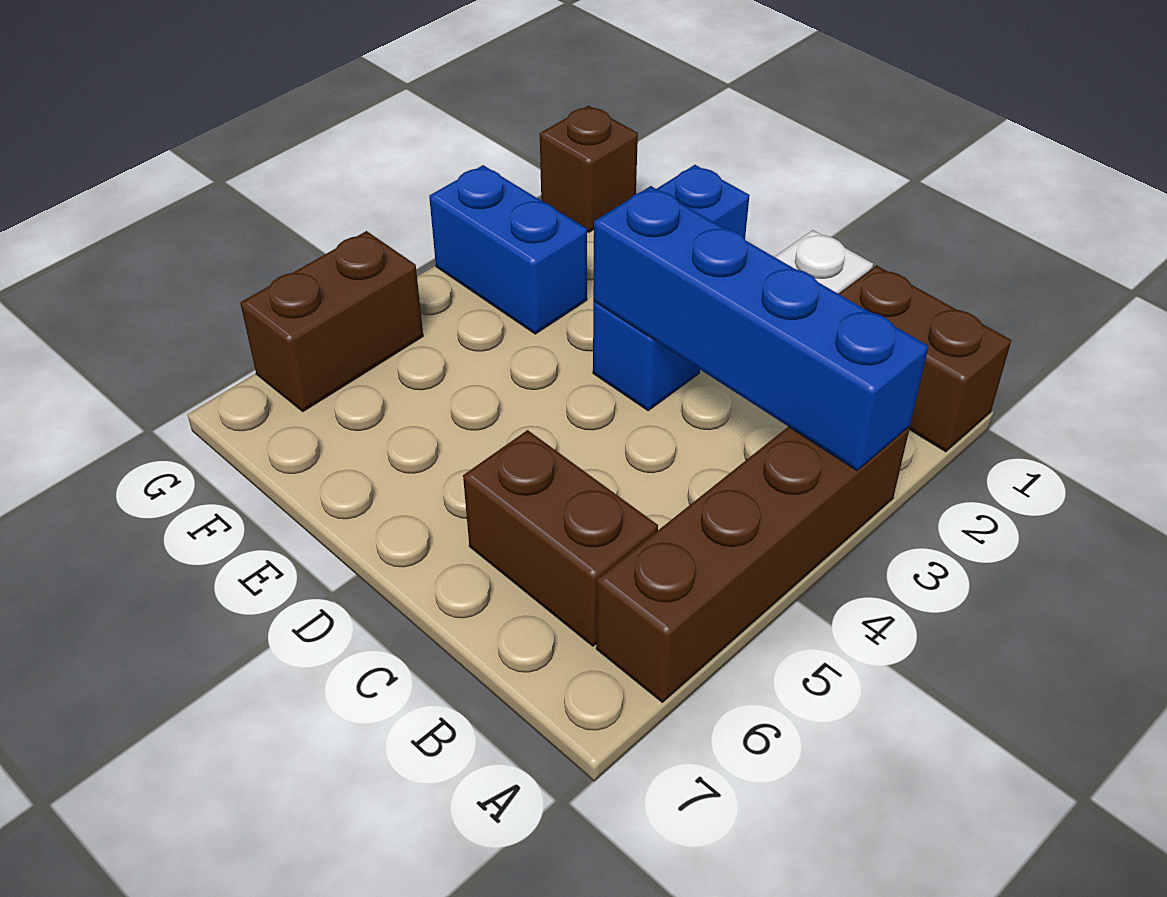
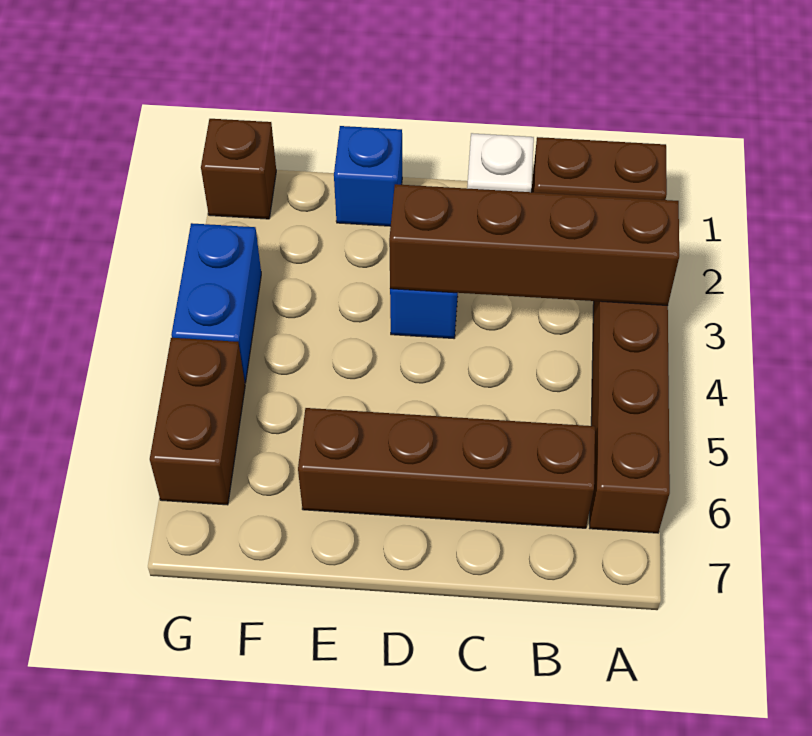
blue brick A3:D3 level 2 -> brown brick A3:D3 level 2
brown brick B6:C6 level 1 -> brown brick B6:E6 level 1
blue brick F3:G3 level 1 -> blue brick G3:G4 level 1

